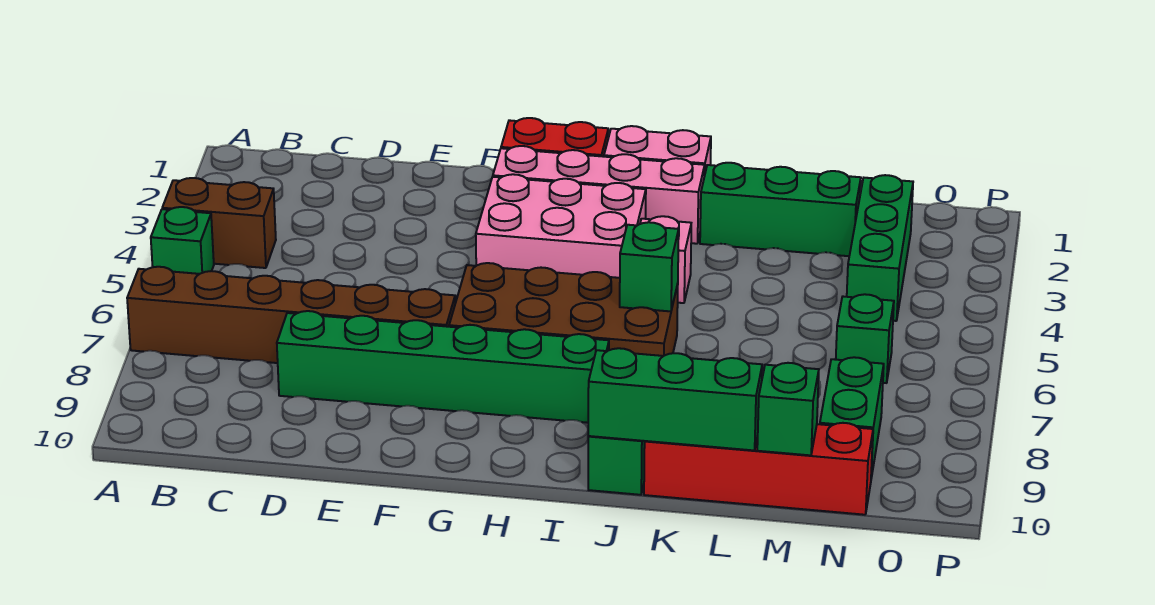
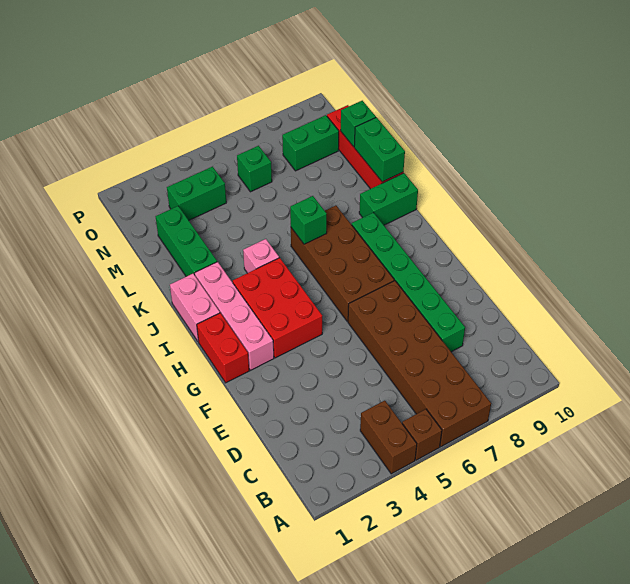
green brick A5 level 1 -> brown brick A5 level 1
brown brick A7:F7 level 1 -> brown brick A6:F7 level 1
pink brick G3:I4 level 1 -> red brick G3:I4 level 1
green brick J10:L10 level 2 -> green brick K10:L10 level 2
green brick N2:N4 level 1 -> green brick N3:N4 level 1

